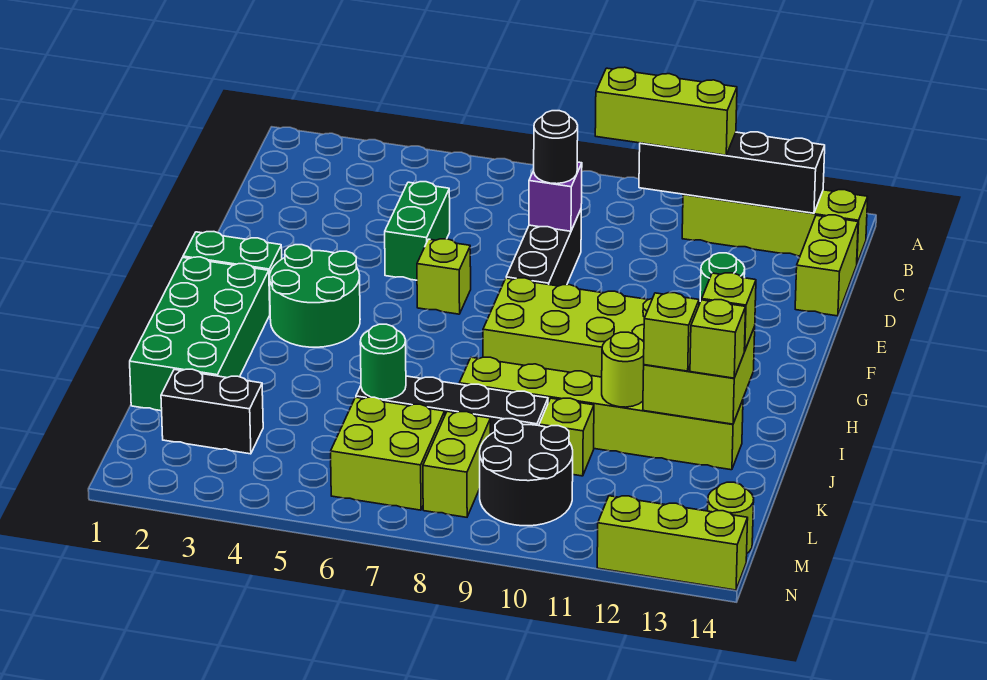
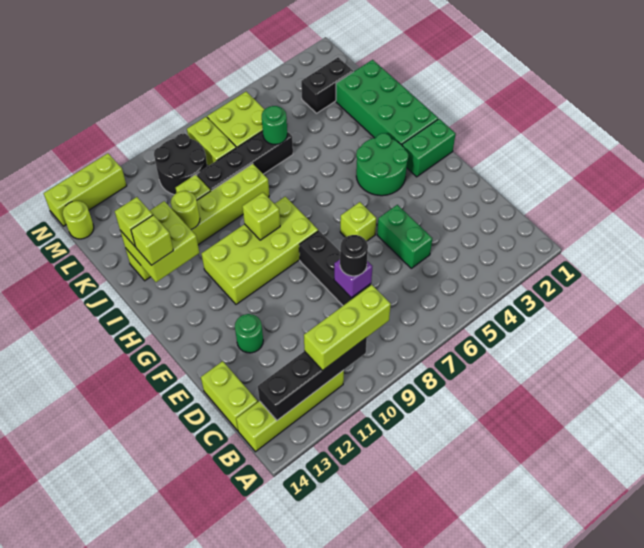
lime brick J12 level 3 -> lime brick H9 level 2

